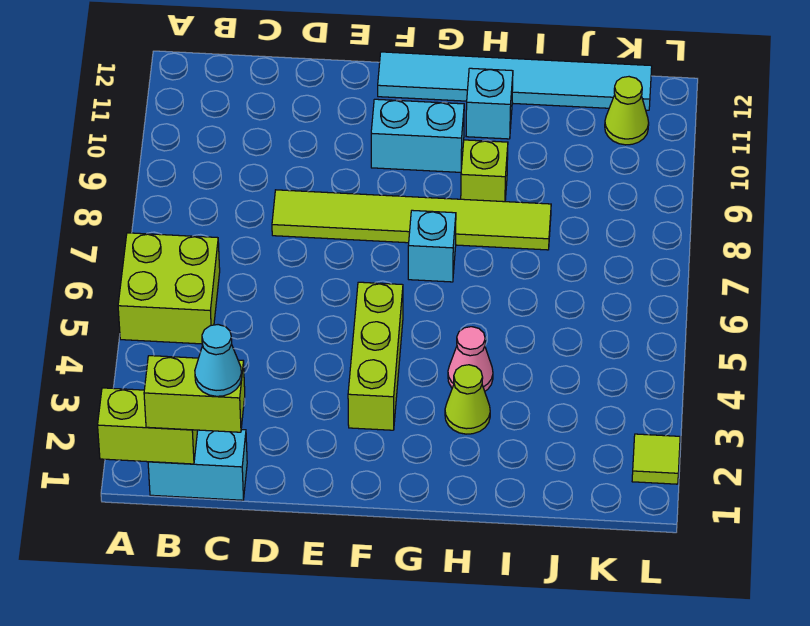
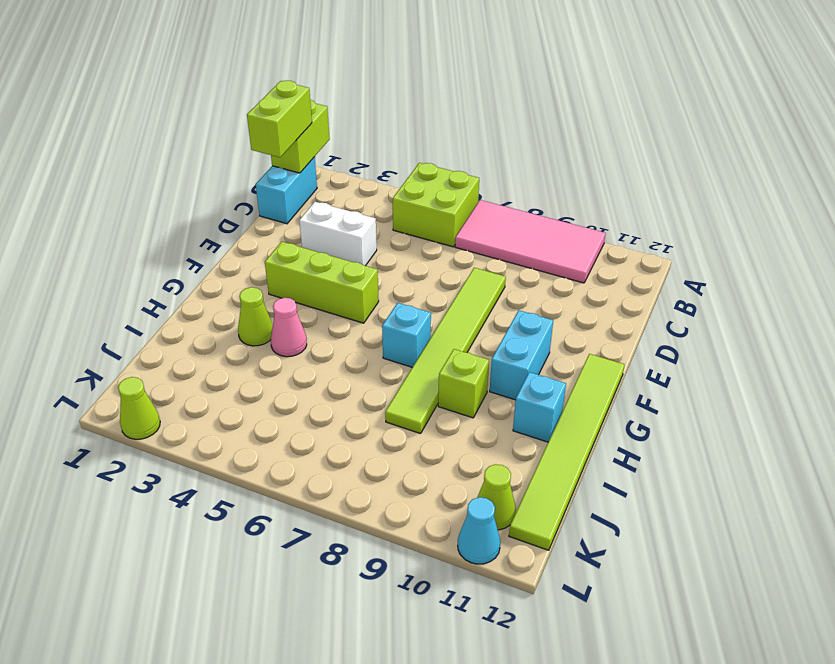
none -> pink tile A7:B10 level 1
cyan cone C1 level 4 -> cyan cone L11 level 1
none -> white brick D3:D4 level 1
cyan tile F12:K12 level 1 -> lime tile F12:K12 level 1
lime tile L2 level 1 -> lime cone L2 level 1

